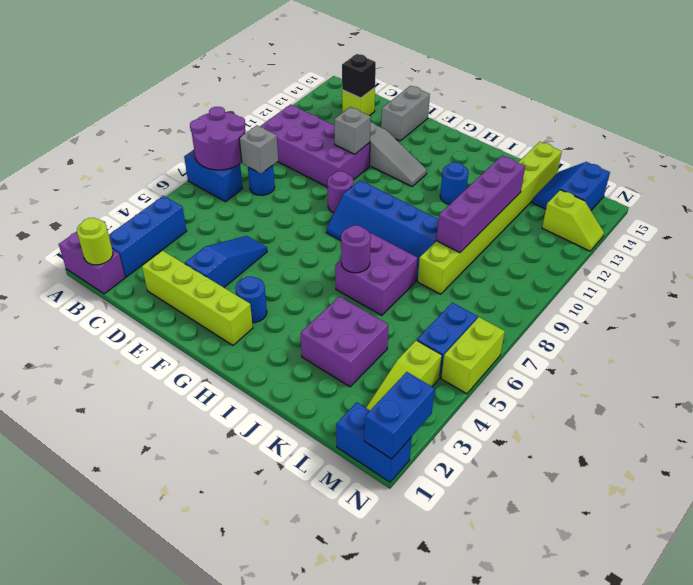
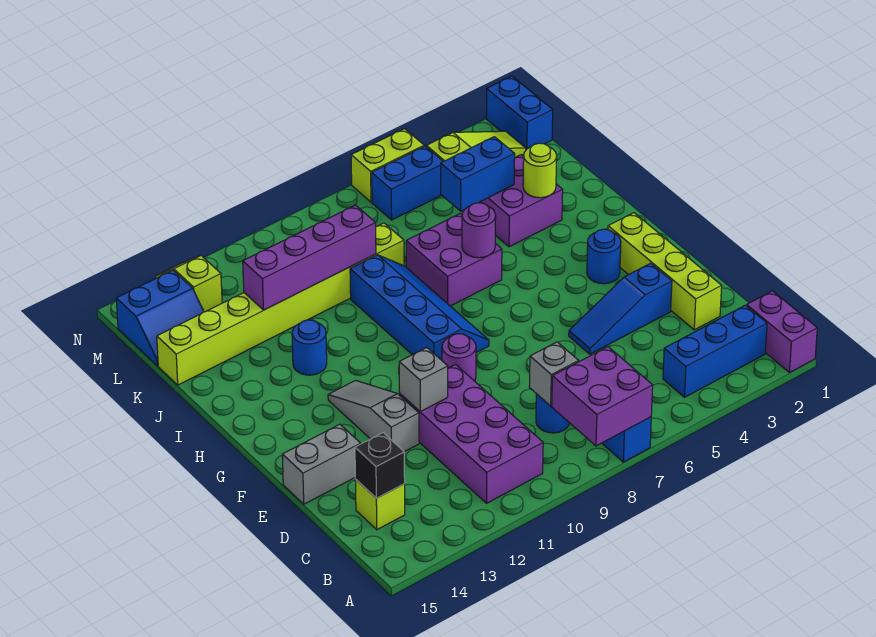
purple round brick A7:B8 level 2 -> purple brick A7:B8 level 2
lime round brick B1 level 2 -> lime round brick J3 level 2
blue brick N1:N2 level 2 -> blue brick K4:K5 level 2

